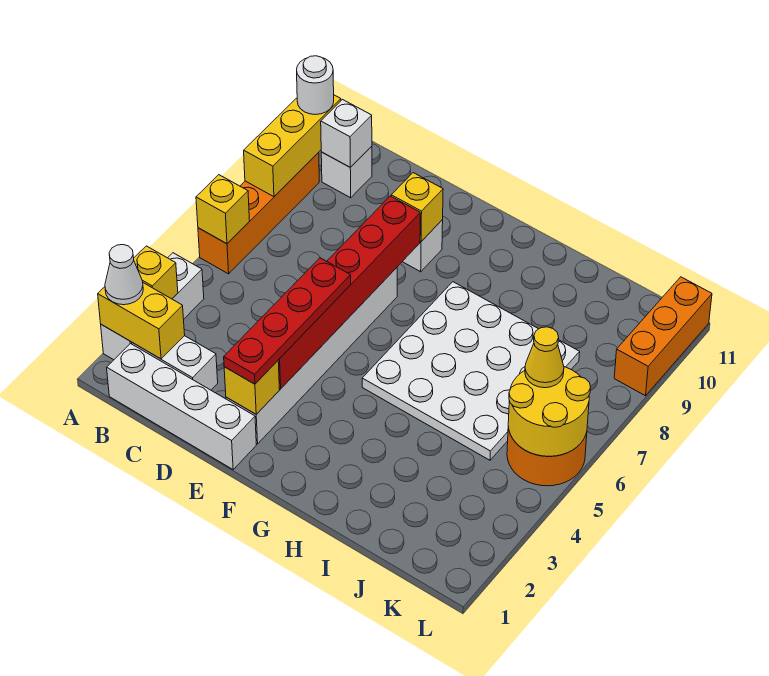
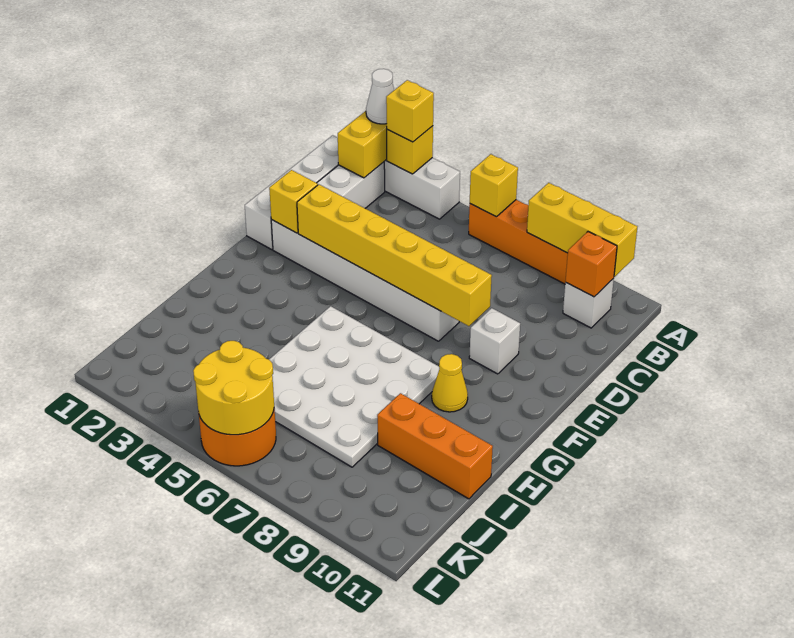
white round brick A10 level 3 -> none
white brick B10 level 2 -> orange brick B10 level 2
red plate E2:E5 level 3 -> none
red brick E3:E8 level 2 -> yellow brick E3:E8 level 2
yellow brick E9 level 2 -> yellow brick A3 level 3
yellow cone K6 level 3 -> yellow cone G9 level 1
orange brick L9:L11 level 1 -> orange brick I9:I11 level 1

